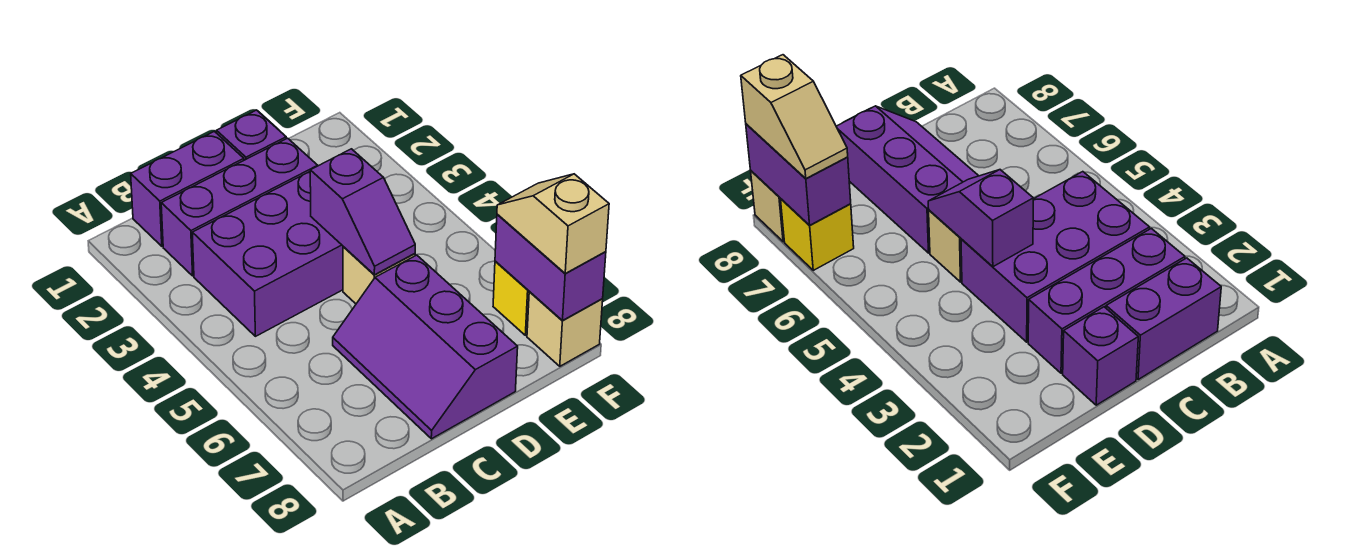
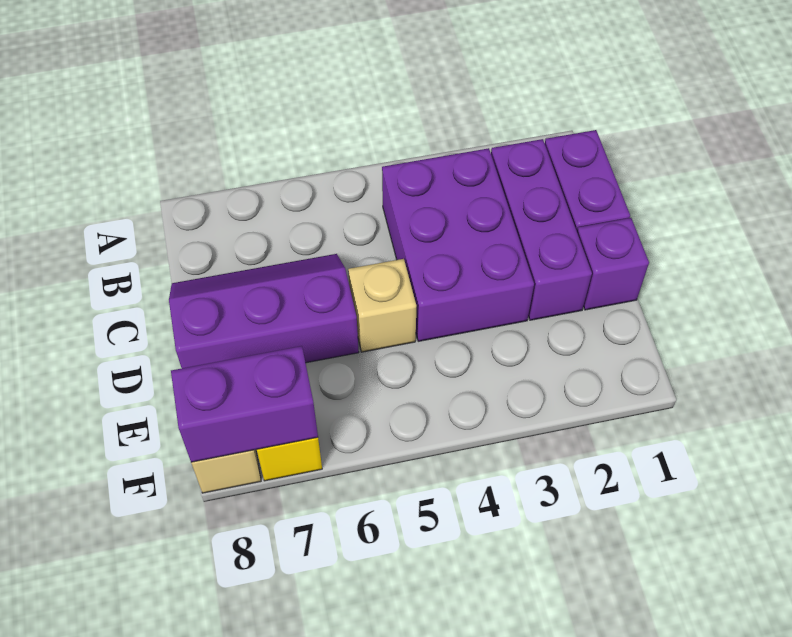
purple slope D4:D5 level 2 top 4 -> none
tan slope F7:F8 level 3 top 8 -> none

